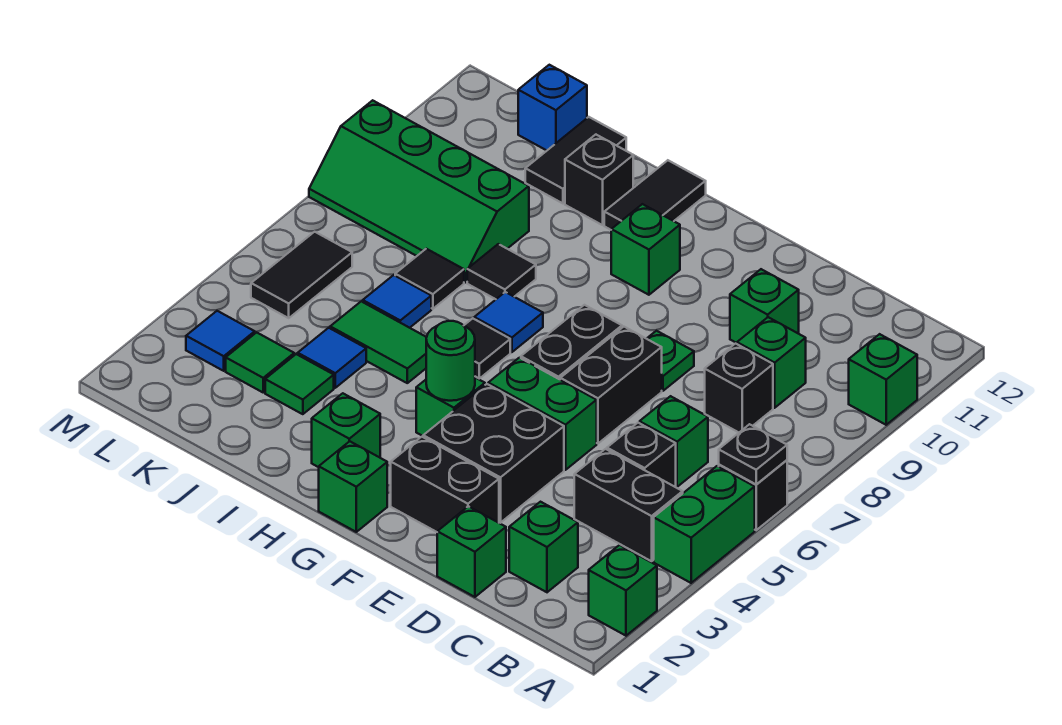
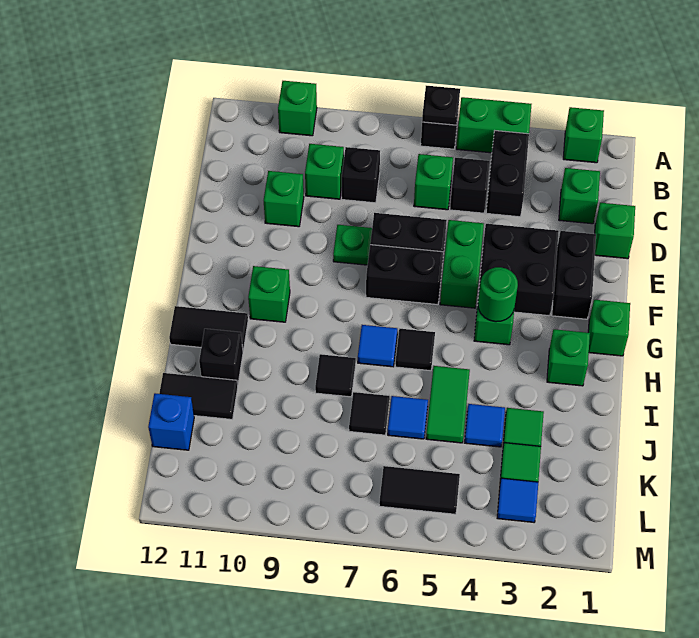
green slope J8:M9 level 1 top 9 -> none

